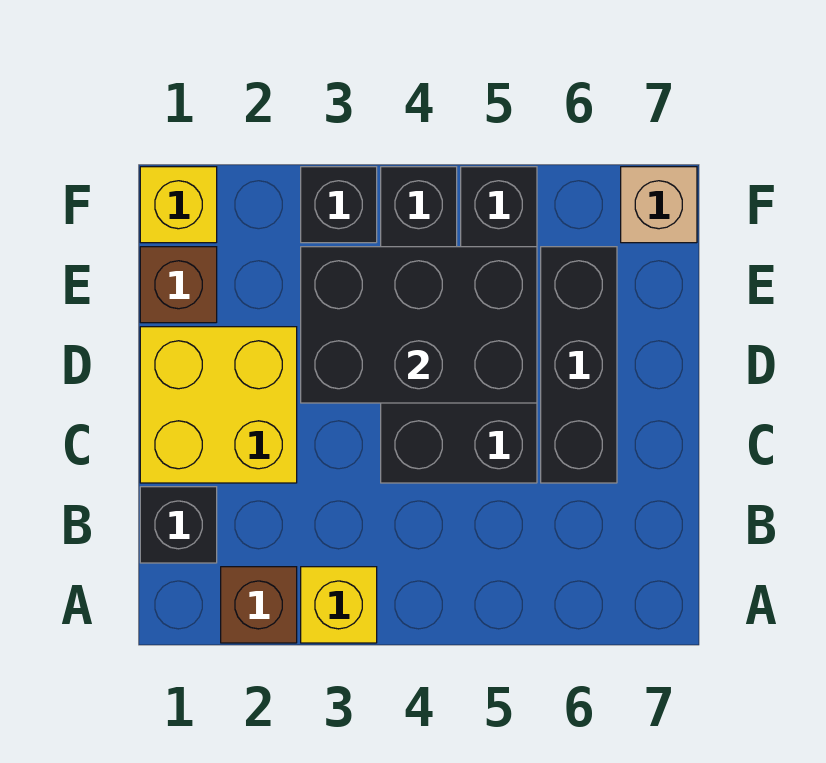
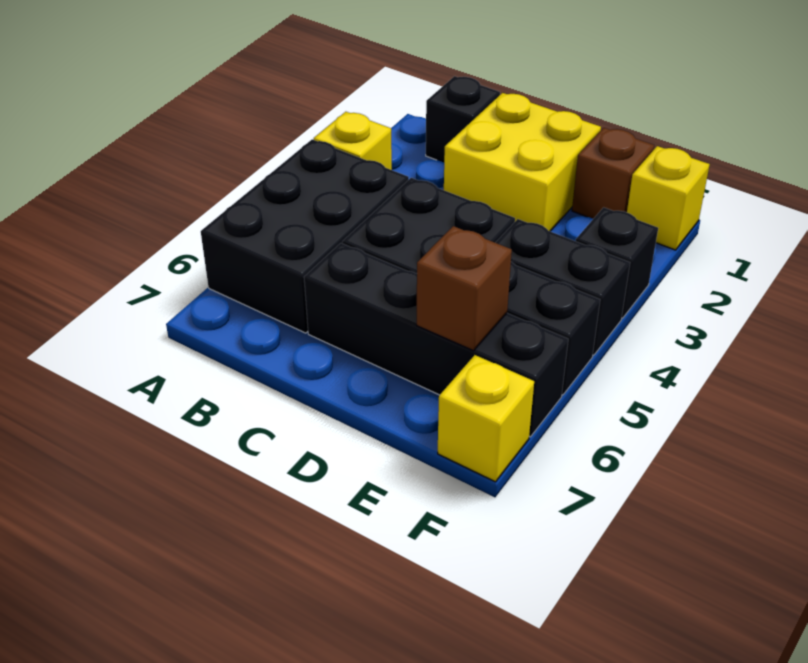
brown brick A2 level 1 -> brown brick E6 level 2
black brick C6:E6 level 1 -> black brick C6:F6 level 1
black brick D3:E5 level 2 -> black brick A4:B6 level 1
tan brick F7 level 1 -> yellow brick F7 level 1

